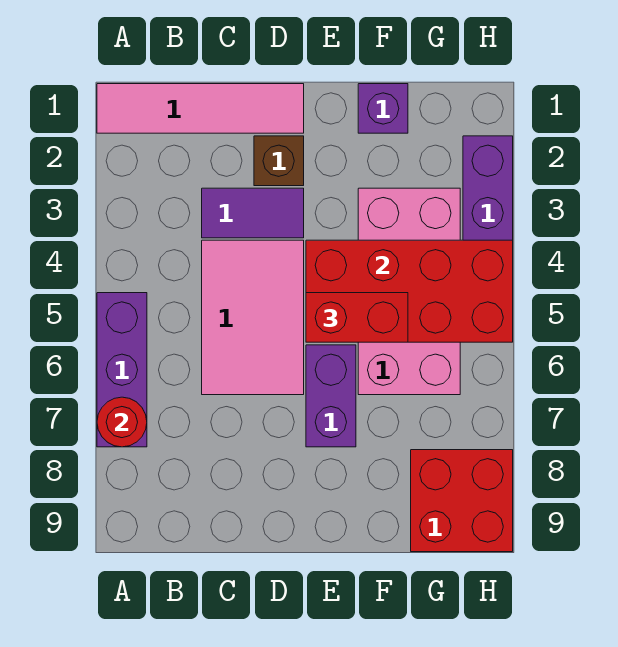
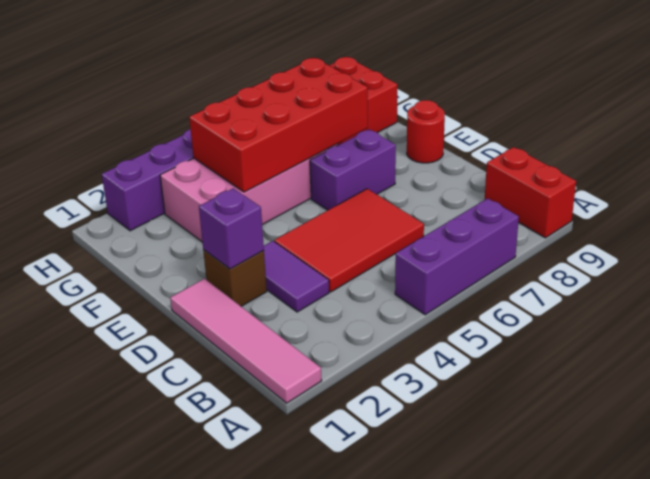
red round brick A7 level 2 -> red round brick E9 level 1
pink tile C4:D6 level 1 -> red tile C4:D6 level 1
red brick E4:H5 level 2 -> red brick F4:G7 level 2
red brick E5:F5 level 3 -> red brick A9:B9 level 1
purple brick F1 level 1 -> purple brick D2 level 2

